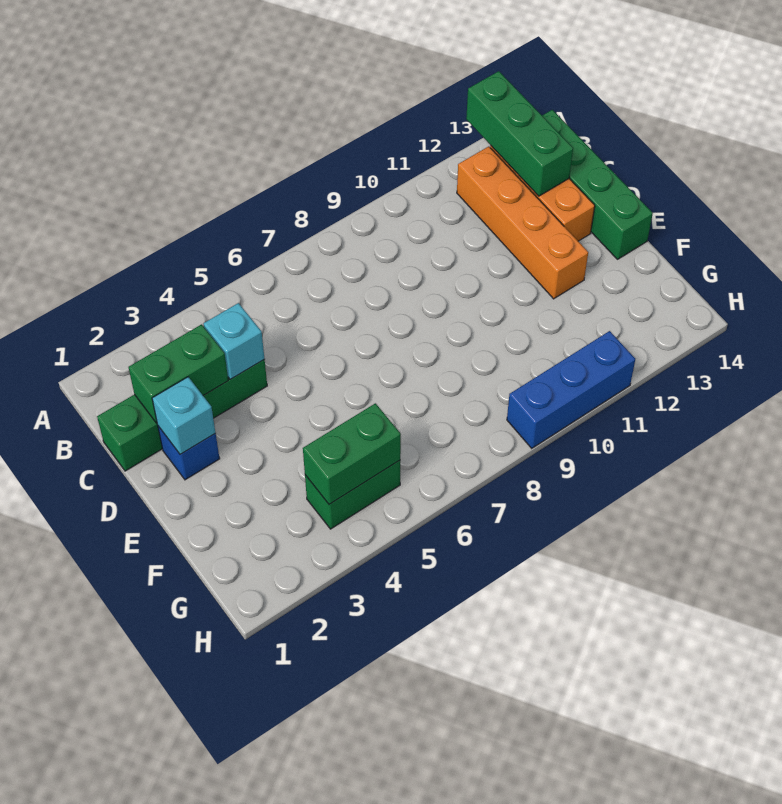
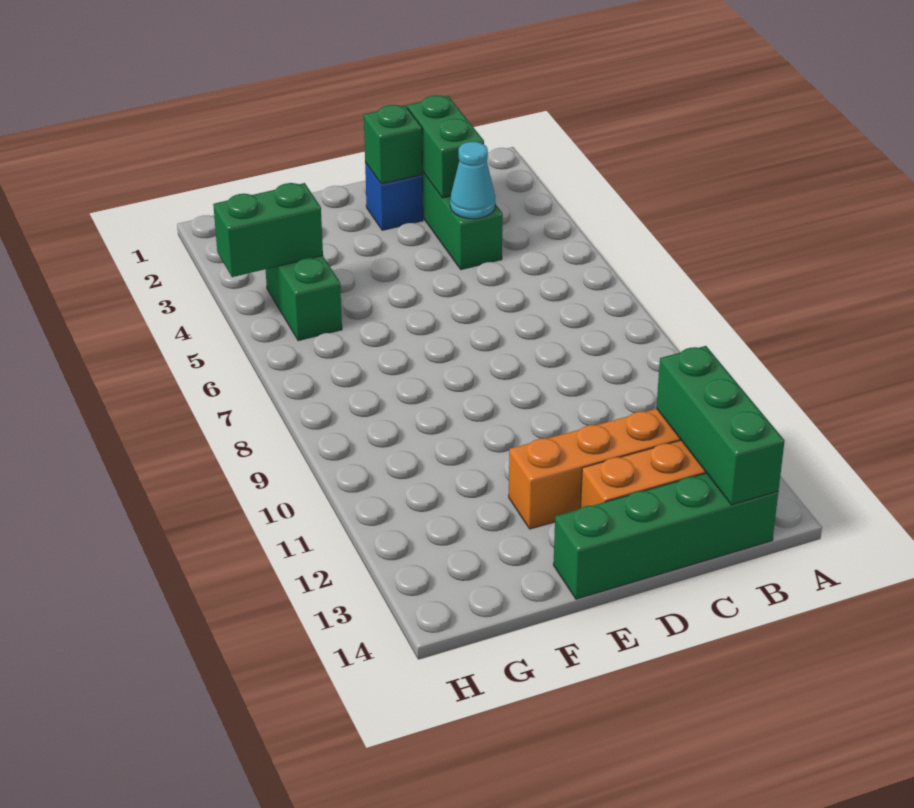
green brick A13:C13 level 2 -> green brick B12:B14 level 2
cyan brick C4 level 2 -> cyan cone C4 level 2
cyan brick D2 level 2 -> green brick D2 level 2
green brick G4:G5 level 2 -> green brick G4:H4 level 2
blue brick H9:H11 level 1 -> none

